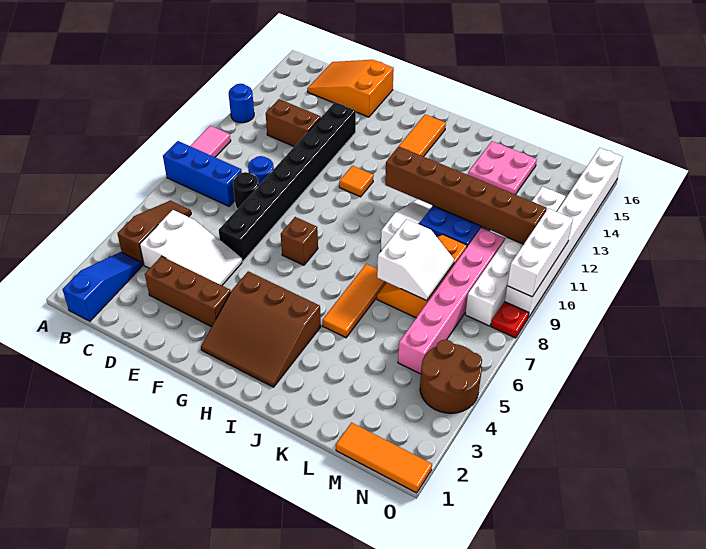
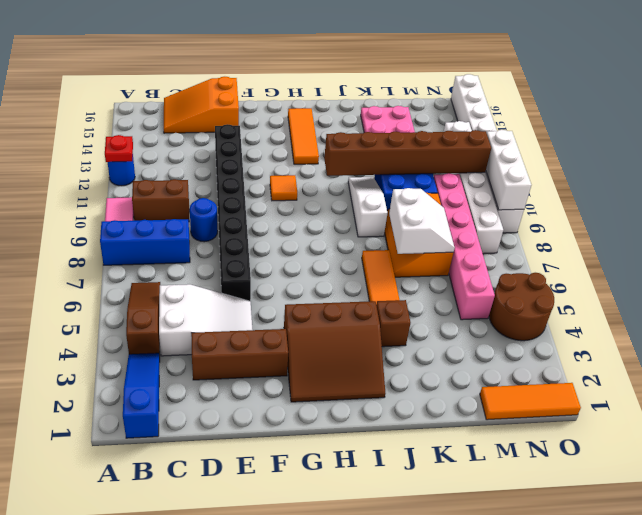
brown brick C12:D12 level 1 -> brown brick B10:C10 level 1
black round brick D8 level 1 -> none
brown brick G7 level 1 -> brown brick J4 level 1
red plate O8 level 1 -> red plate A12 level 2

